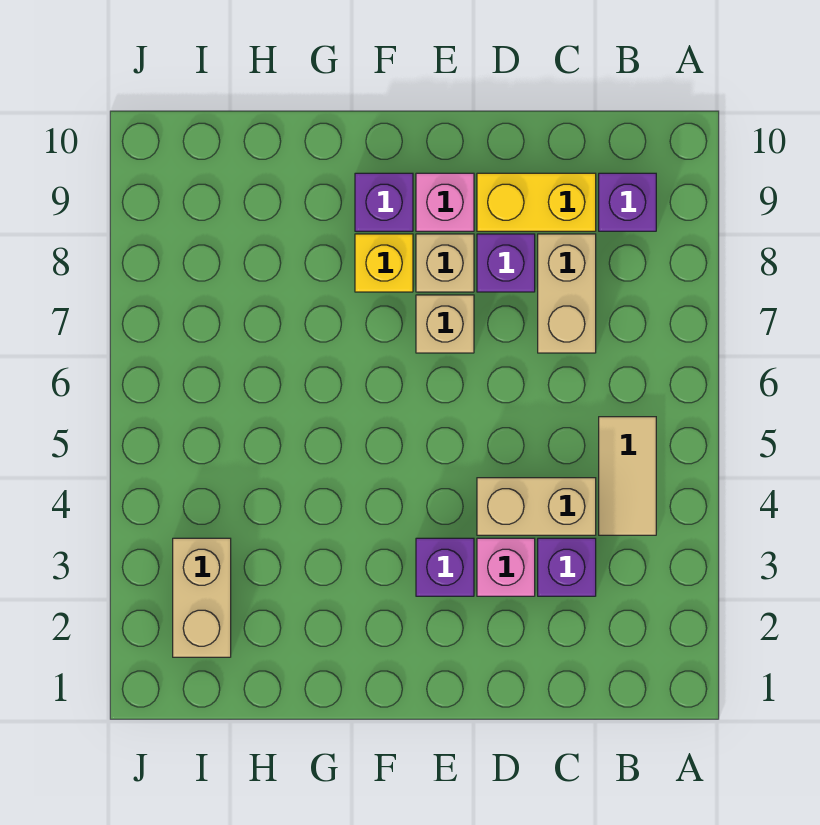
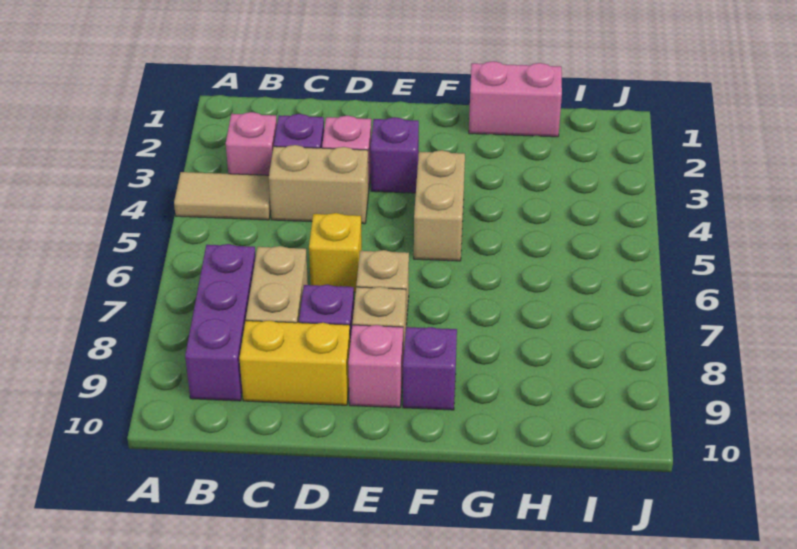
none -> pink brick B3 level 1
tan tile B4:B5 level 1 -> tan tile A4:B4 level 1
purple brick B9 level 1 -> purple brick B7:B9 level 1
yellow brick F8 level 1 -> yellow brick D6 level 1
none -> pink brick G1:H1 level 1
tan brick I2:I3 level 1 -> tan brick F4:F5 level 1

